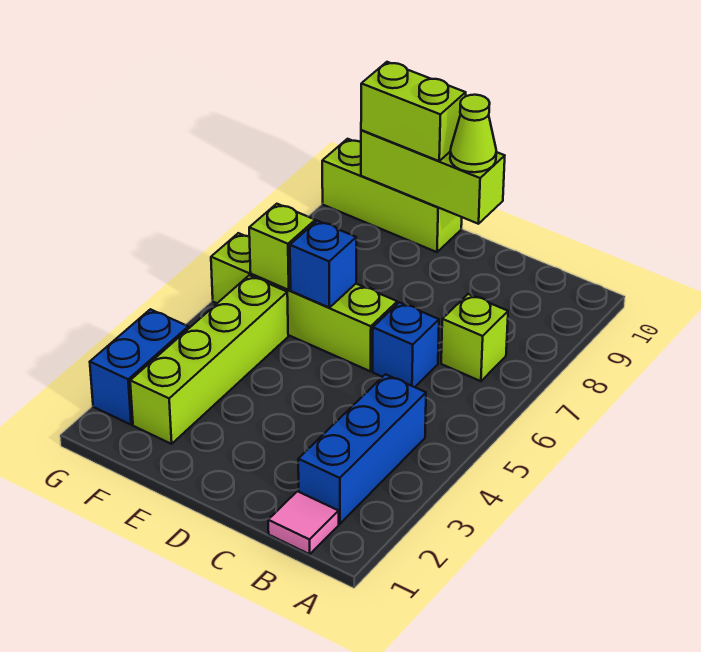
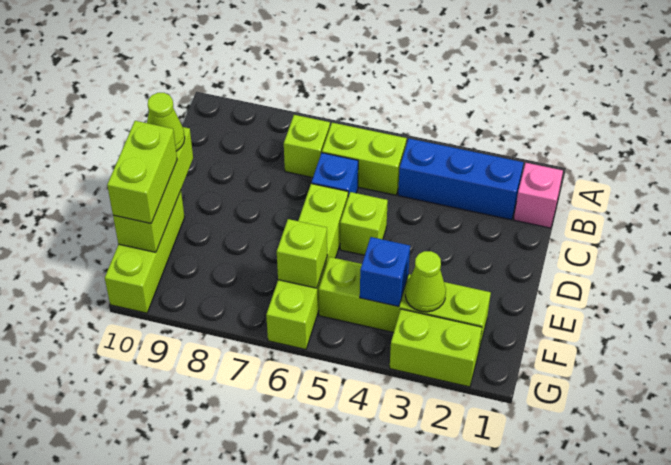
pink tile B1 level 1 -> pink brick B1 level 1
none -> lime brick B5:B6 level 1
none -> lime brick D5 level 1
blue brick E6 level 2 -> blue brick F4 level 2
none -> lime cone F3 level 2
blue brick G2:G3 level 1 -> lime brick G2:G3 level 1

